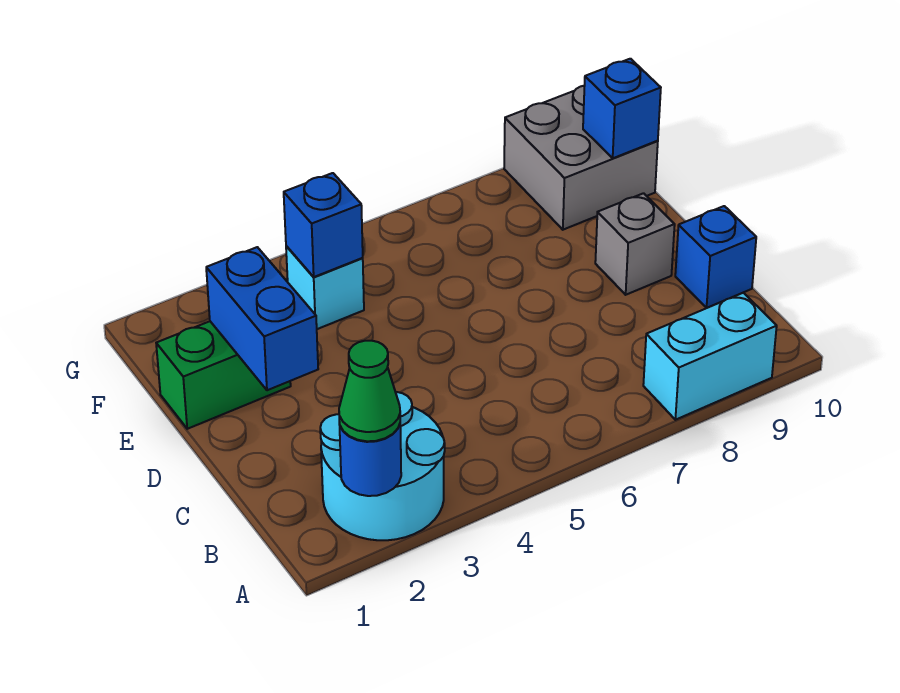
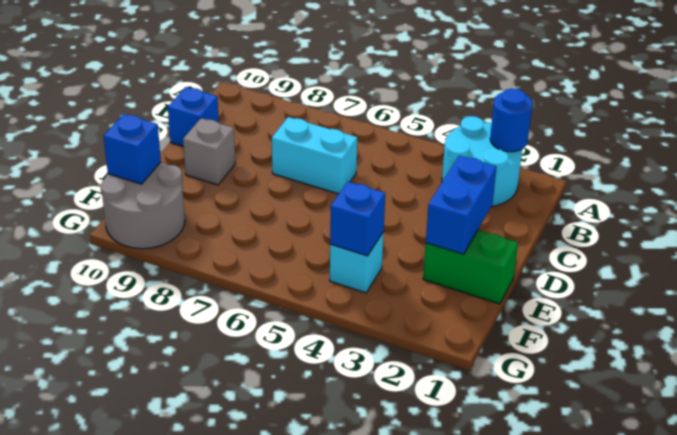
green cone A2 level 3 -> none
cyan brick A8:A9 level 1 -> cyan brick C6:C7 level 1
grey brick F9:G10 level 1 -> grey round brick F9:G10 level 1

